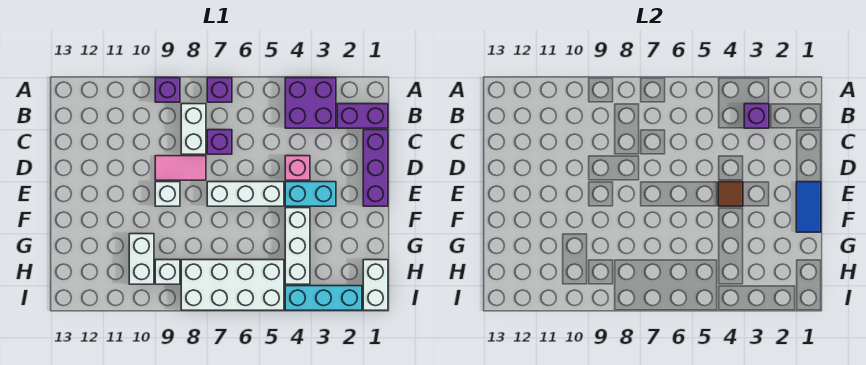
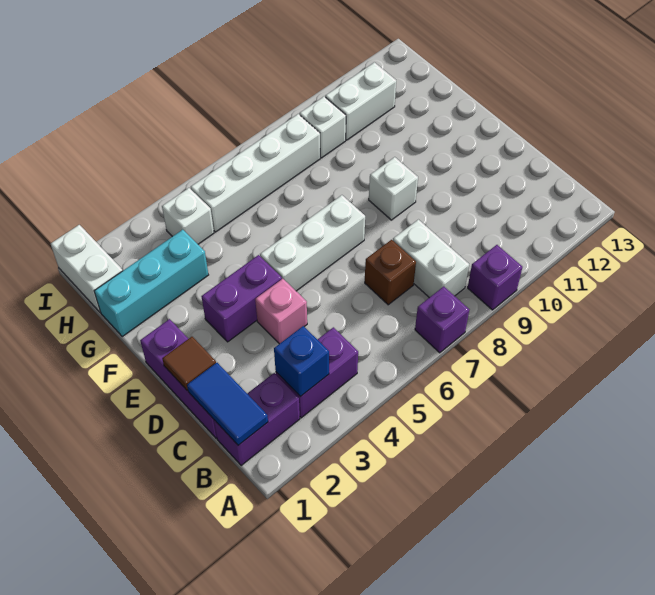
purple brick A3:B4 level 1 -> purple brick B3:B4 level 1
purple brick B3 level 2 -> blue brick B3 level 2
purple brick C7 level 1 -> brown brick C7 level 1
pink tile D8:D9 level 1 -> none
blue tile E1:F1 level 2 -> blue tile B1:C1 level 2
cyan brick E3:E4 level 1 -> purple brick E3:E4 level 1
brown tile E4 level 2 -> brown tile D1 level 2
white brick F4:H4 level 1 -> white brick H4 level 1
white brick G10:H10 level 1 -> white brick H10:H11 level 1
white brick H5:I8 level 1 -> white brick H5:H8 level 1
cyan brick I2:I4 level 1 -> cyan brick G1:G3 level 1

